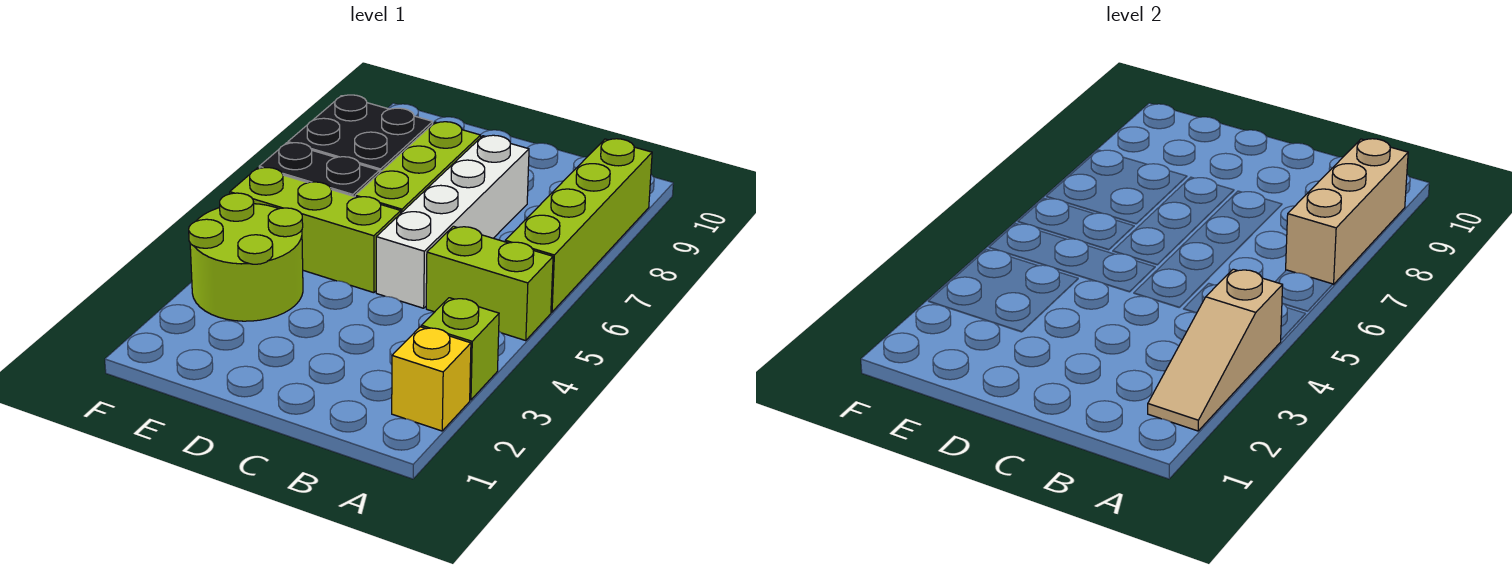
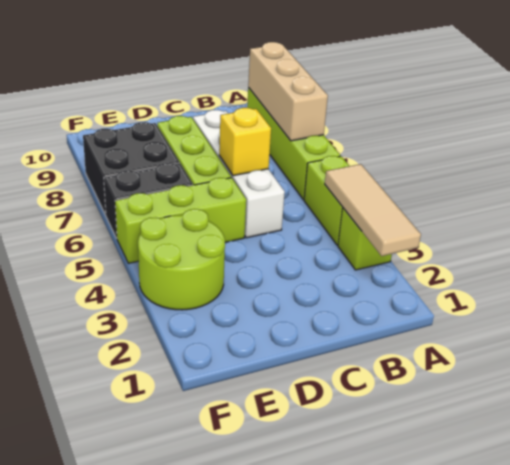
yellow brick A2 level 1 -> yellow brick C6 level 2
tan slope A2:A4 level 2 top 4 -> tan tile A2:A4 level 2
lime brick A5:B5 level 1 -> lime brick A4:A5 level 1

